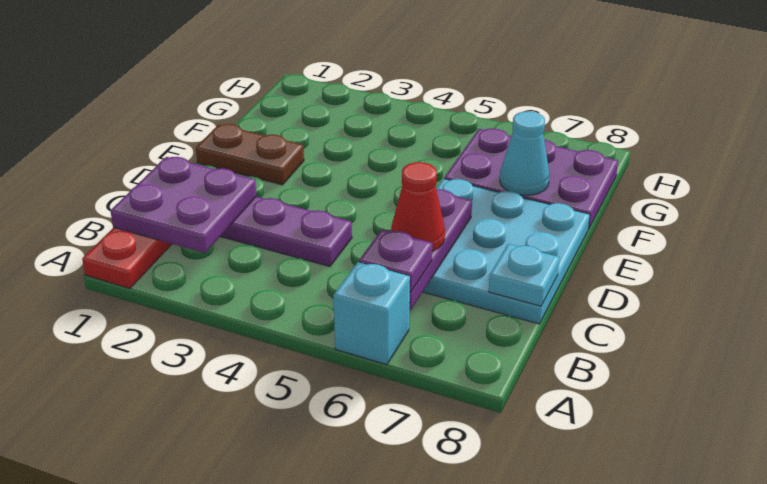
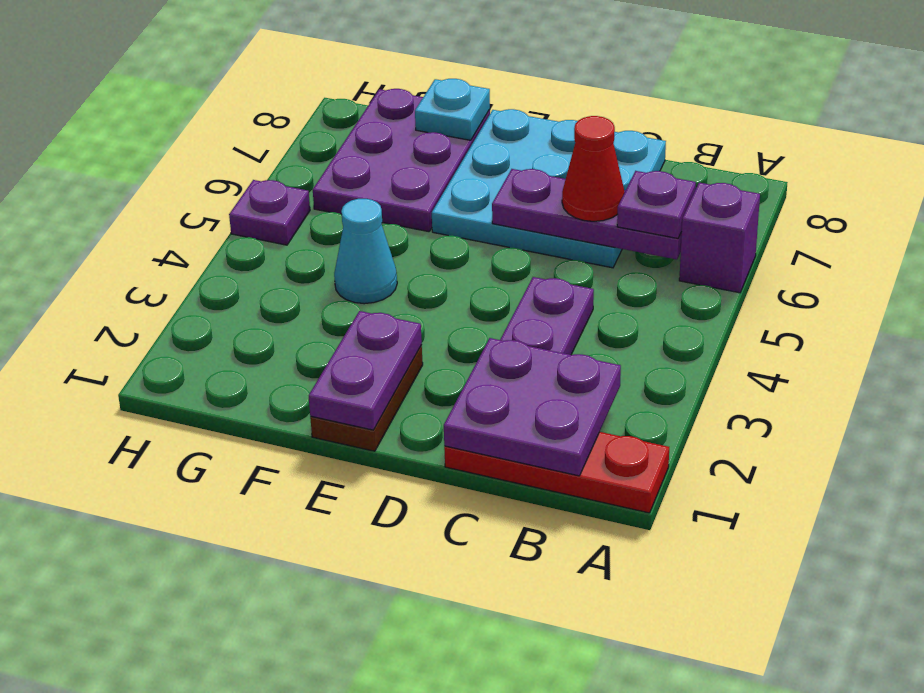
cyan brick A6 level 1 -> purple brick A6 level 1
cyan plate C8 level 2 -> cyan plate F8 level 2
none -> purple plate E1:E2 level 2
cyan cone F7 level 2 -> cyan cone F4 level 1
none -> purple plate H5 level 1

